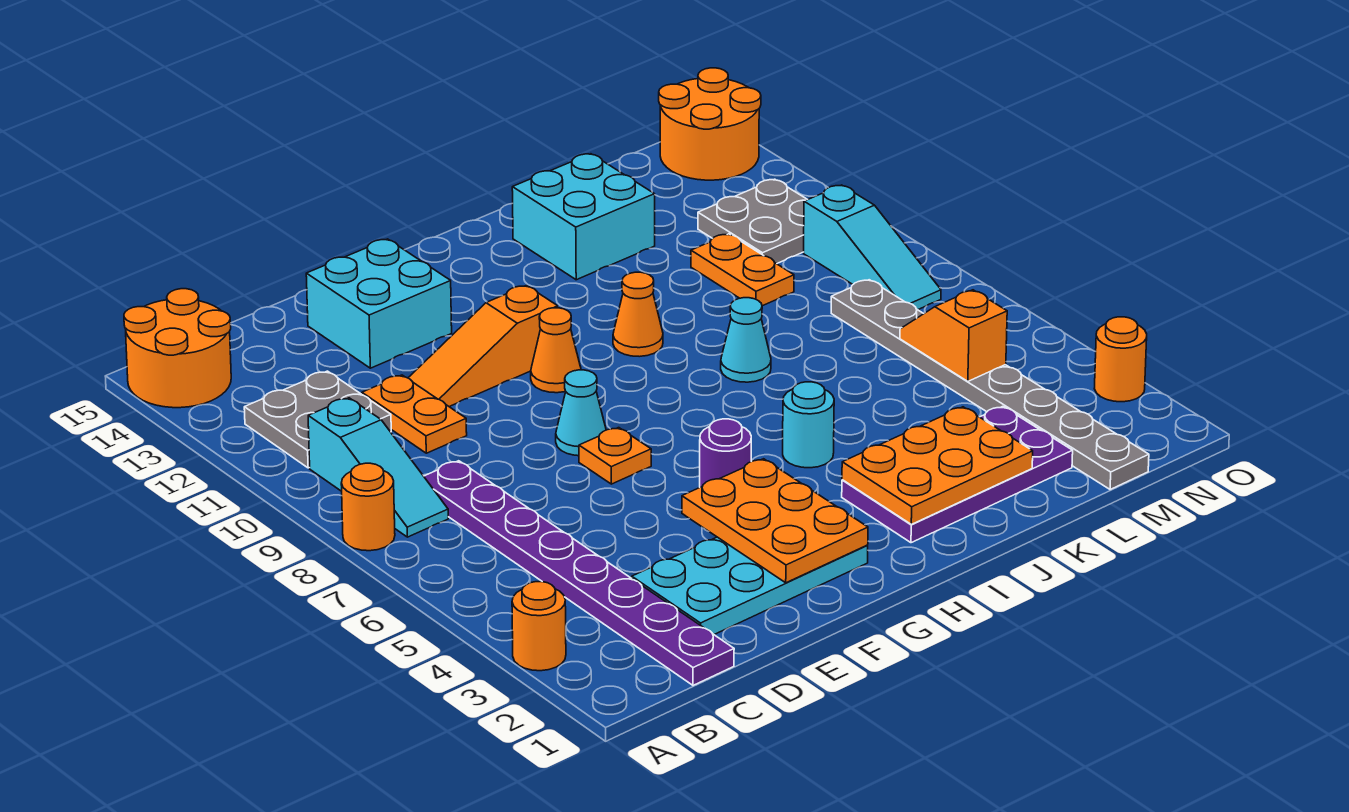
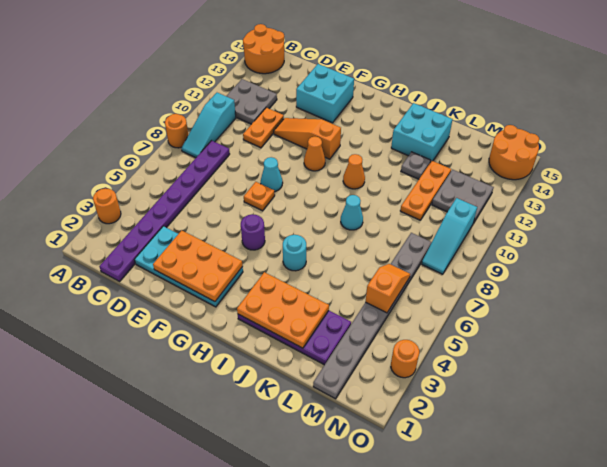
orange plate F2:G4 level 2 -> orange plate E2:G3 level 2
none -> grey plate K12 level 1
orange plate L10:L11 level 1 -> orange plate L10:L12 level 1

